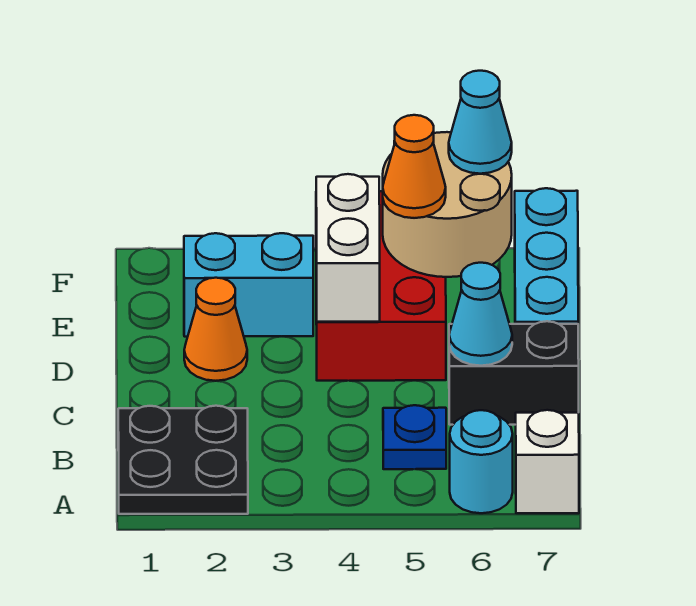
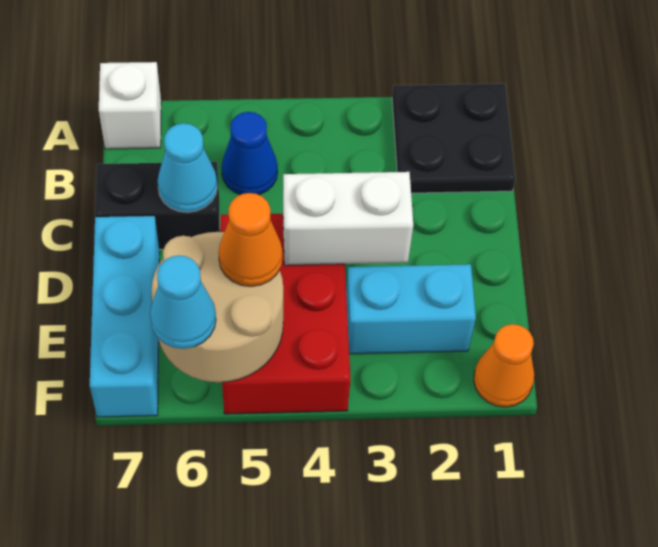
cyan round brick A6 level 1 -> none
blue plate B5 level 1 -> blue cone B5 level 1
orange cone D2 level 1 -> orange cone F1 level 1
white brick D4:E4 level 2 -> white brick D3:D4 level 2

